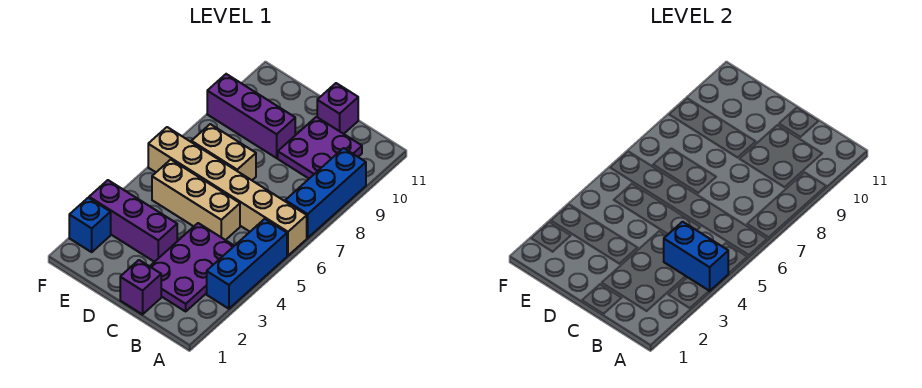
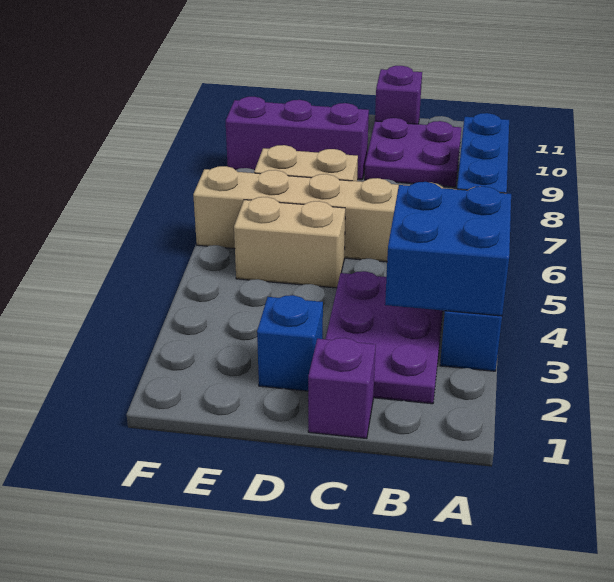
blue brick A4:B4 level 2 -> blue brick A3:B4 level 2
tan brick C5:E5 level 1 -> tan brick D5:E5 level 1
purple brick D3:F3 level 1 -> none
blue brick F2 level 1 -> blue brick D2 level 1

